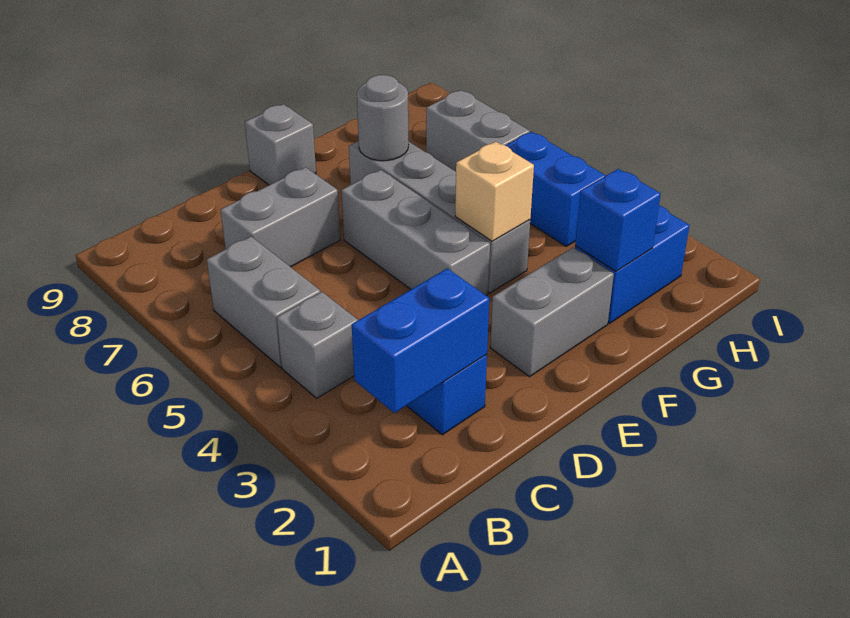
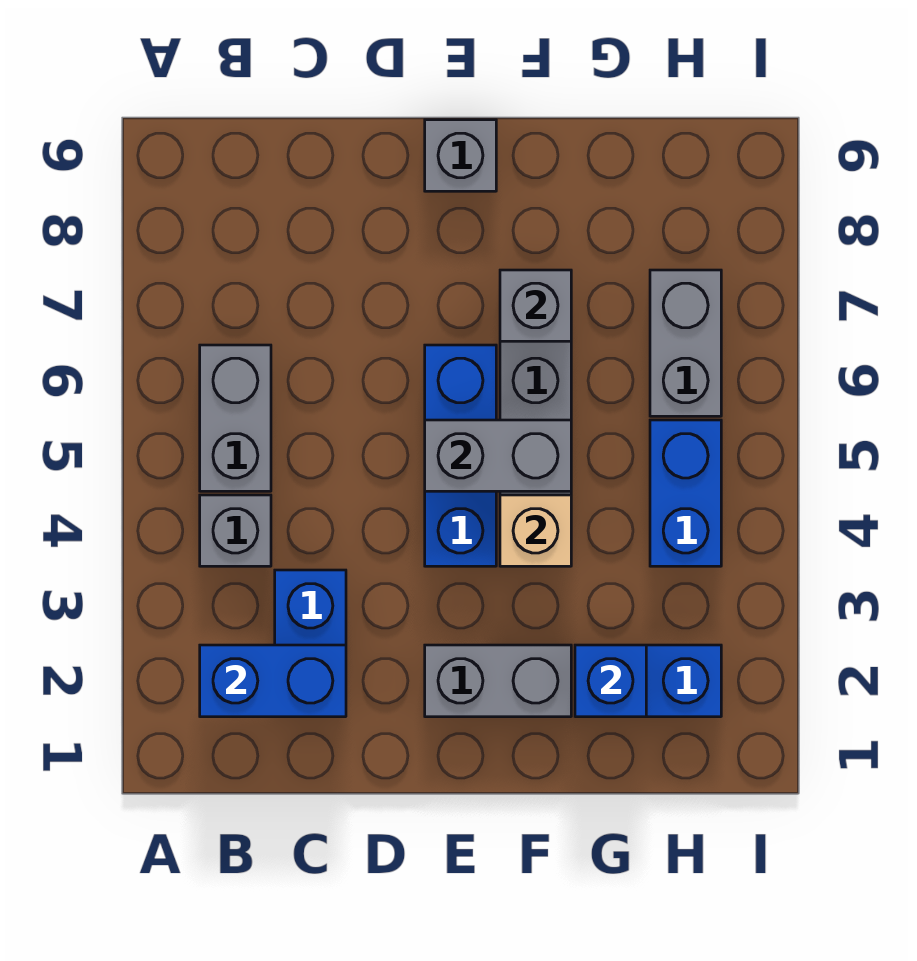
grey brick C7:D7 level 1 -> grey brick E5:F5 level 2
grey brick E4:E6 level 1 -> blue brick E4:E6 level 1
grey round brick F7 level 2 -> grey brick F7 level 2

